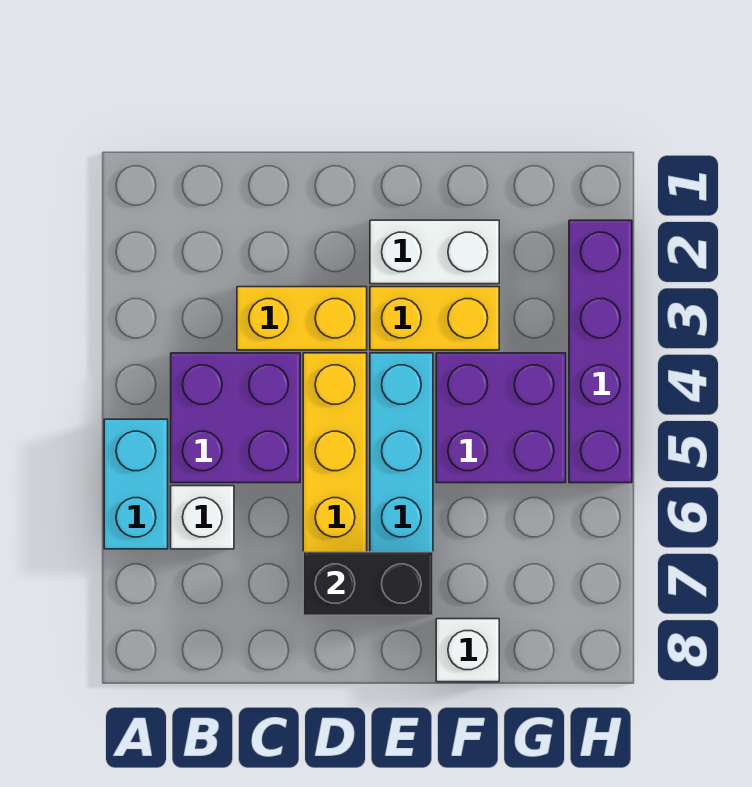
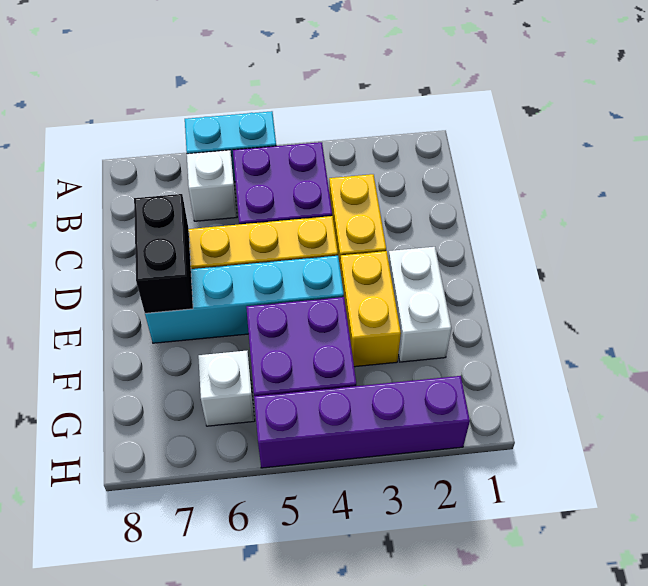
white brick F8 level 1 -> white brick G6 level 1

